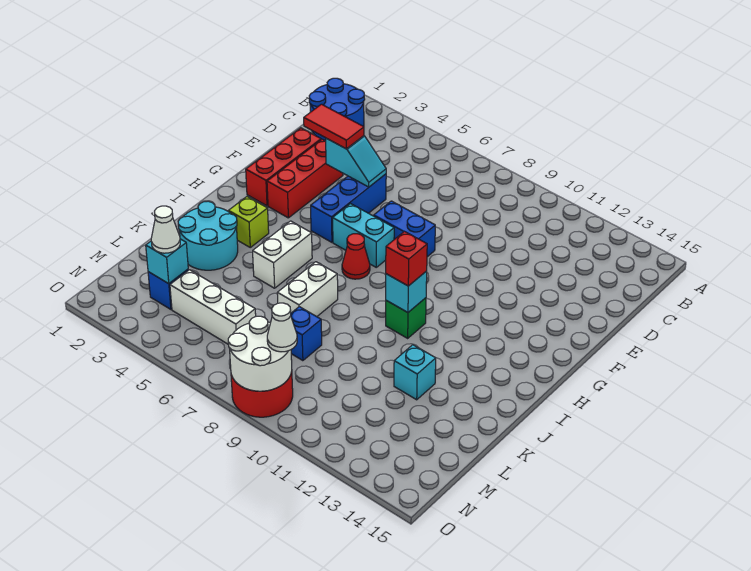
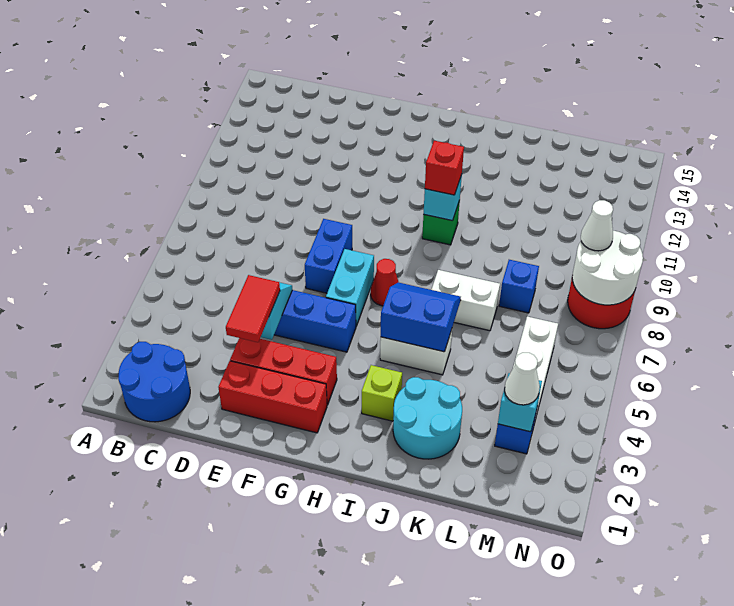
none -> blue slope I5:J6 level 2 top 5
cyan brick K12 level 1 -> none

